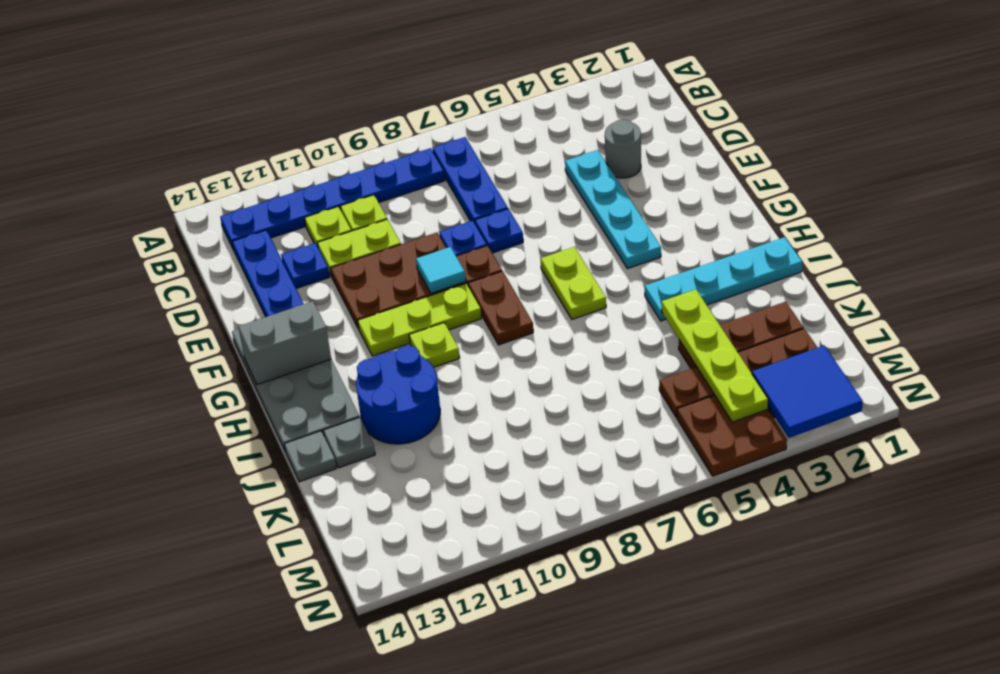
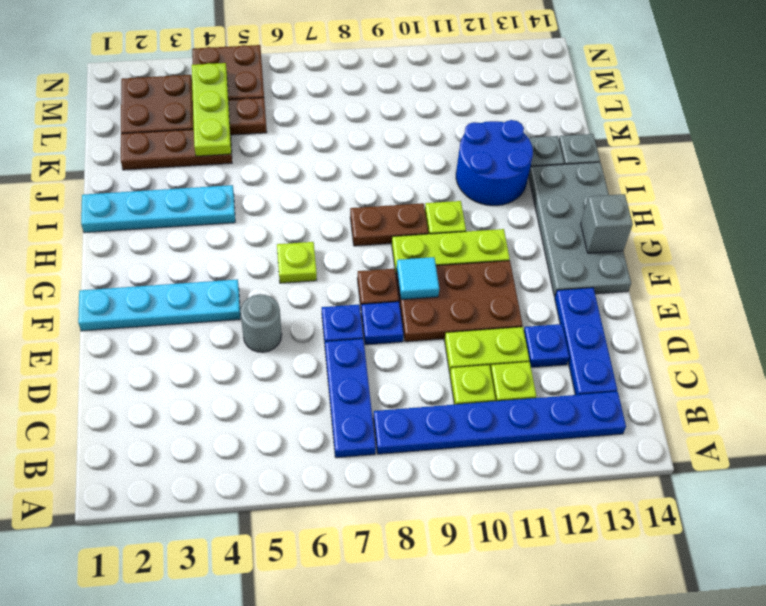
grey round brick D3 level 1 -> grey round brick E5 level 1
cyan plate D4:G4 level 1 -> cyan plate F1:F4 level 1
lime plate G6:H6 level 1 -> lime plate G6 level 1
brown plate G8:H8 level 1 -> brown plate H8:H9 level 1
grey brick G13:G14 level 2 -> grey brick G14 level 2
lime plate J4:M4 level 2 -> lime plate K4:M4 level 2
blue tile M2:N3 level 2 -> none

